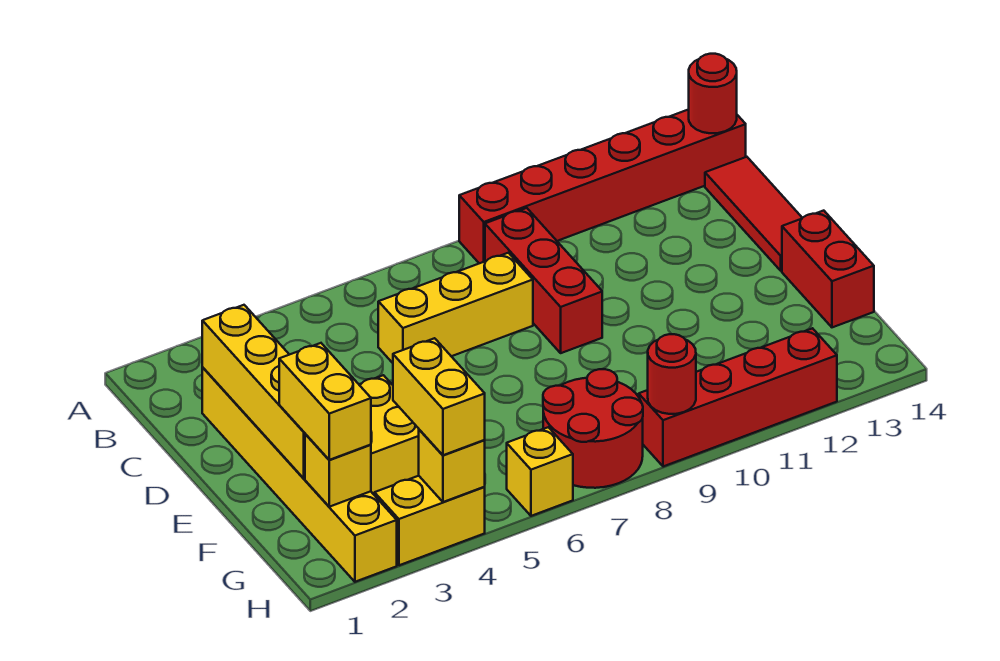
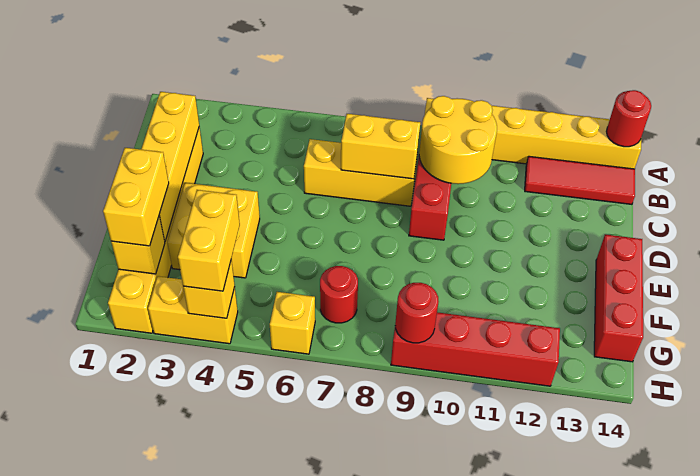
red brick A9:A14 level 1 -> yellow brick A9:A14 level 1
none -> yellow round brick B9:C10 level 2
red tile B14:D14 level 1 -> red tile B12:B14 level 1
none -> yellow brick C7:C8 level 2
red brick E14:F14 level 1 -> red brick E14:G14 level 1
red round brick G7:H8 level 1 -> red round brick G7 level 1

